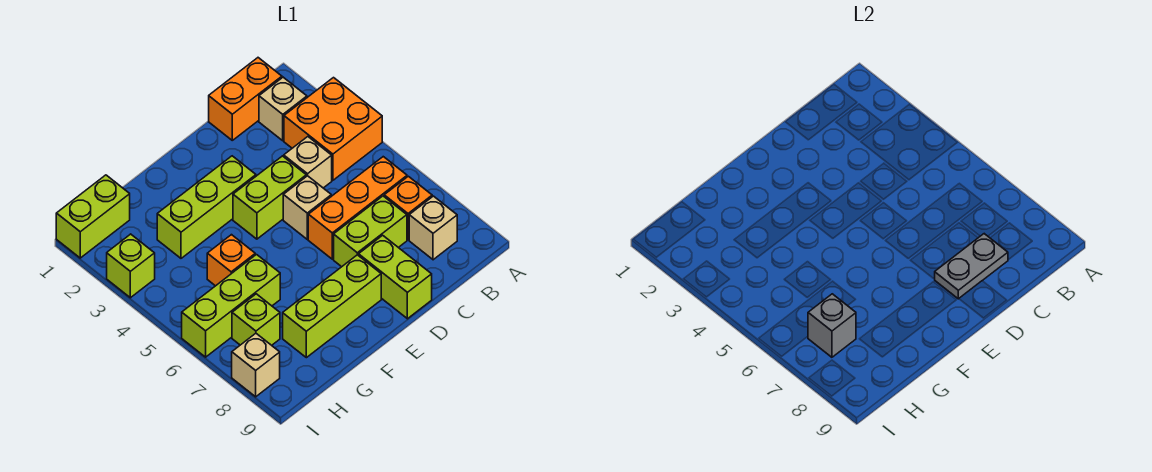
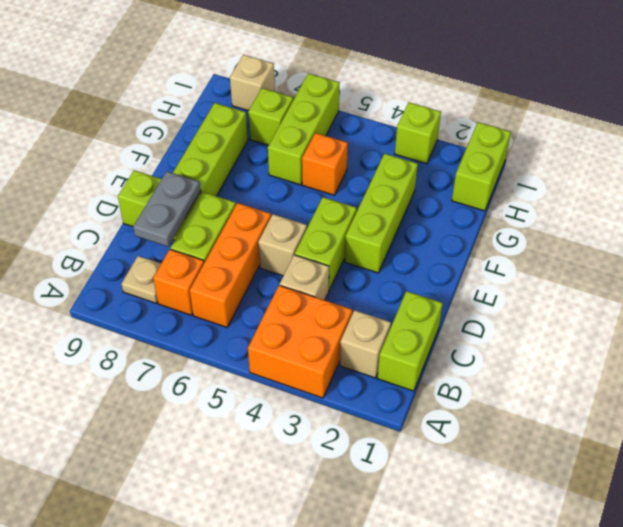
orange brick B1:C1 level 1 -> lime brick B1:C1 level 1
tan brick B8 level 1 -> tan plate B8 level 1
grey brick H7 level 2 -> none

